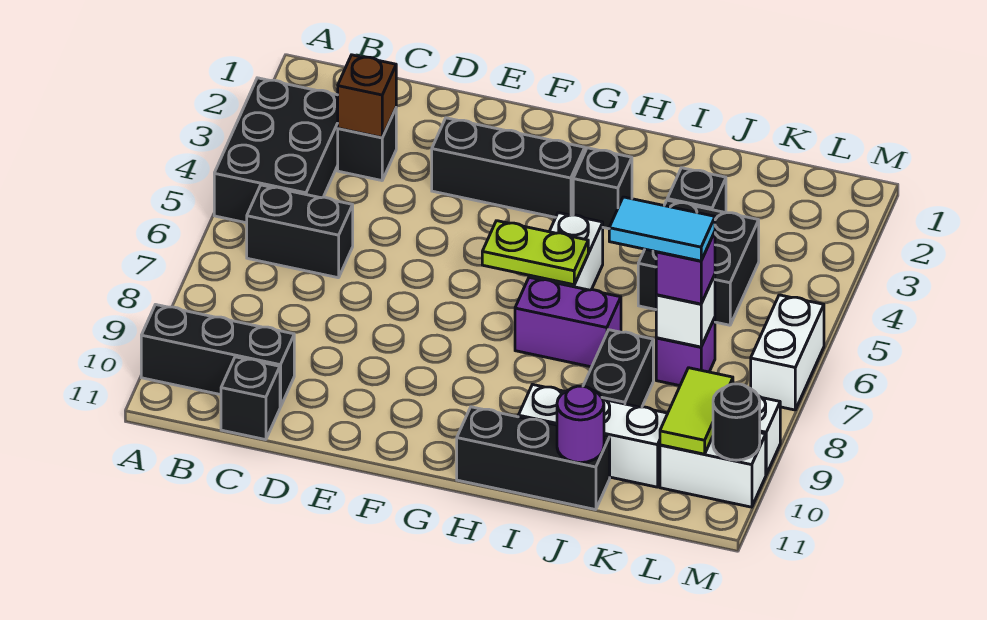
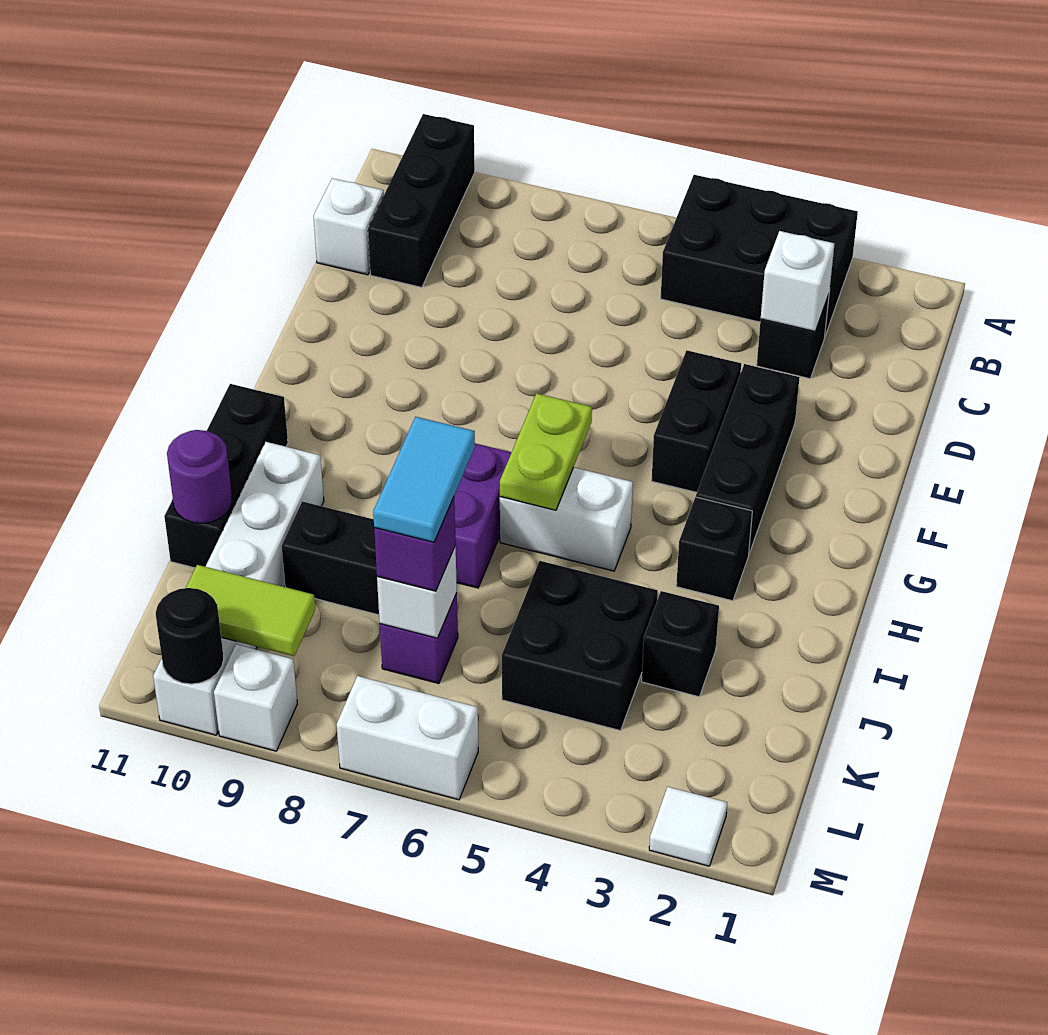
black brick B6:C6 level 1 -> black brick E4:F4 level 1
brown brick C3 level 2 -> white brick C3 level 2
black brick C11 level 1 -> white brick C11 level 1
none -> white tile M2 level 1

